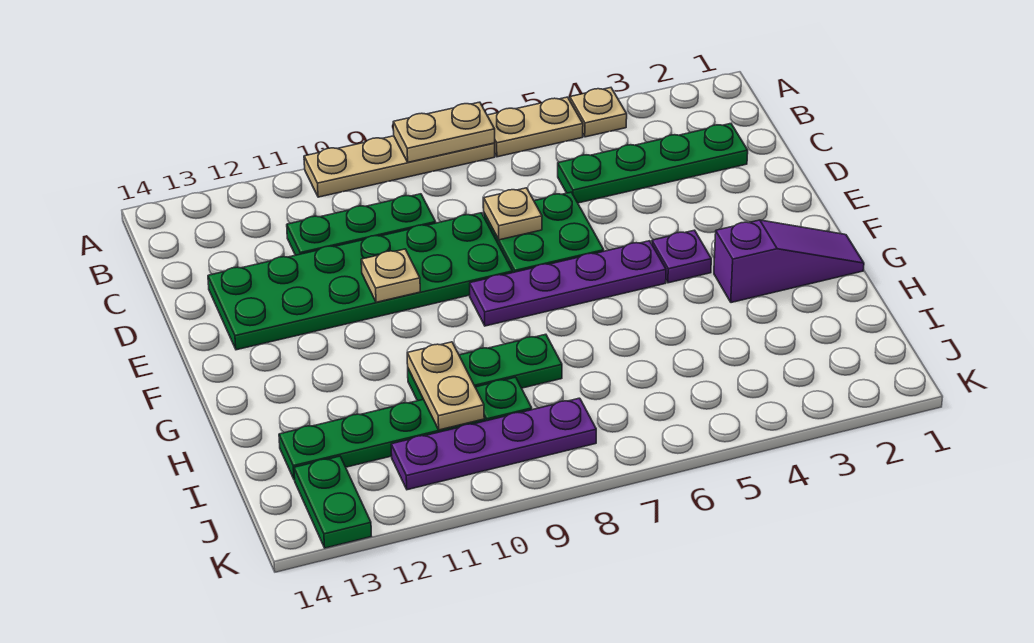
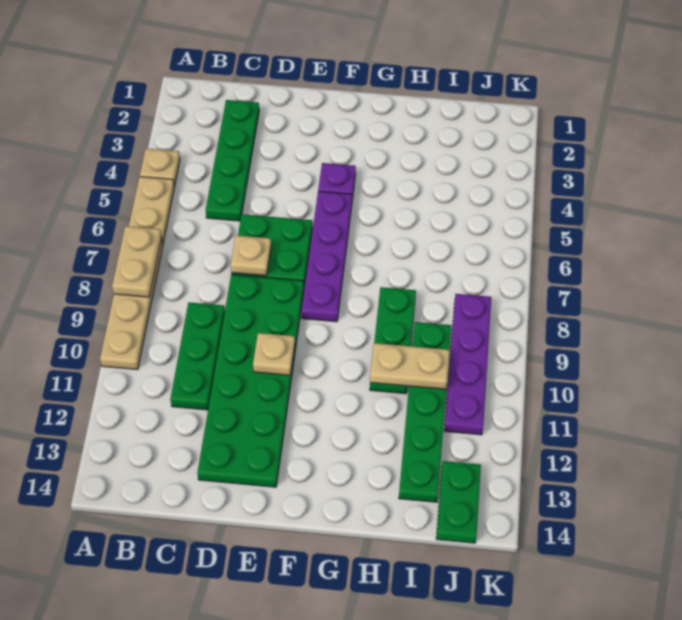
purple slope G1:G3 level 1 top 3 -> none
green plate J13:K13 level 1 -> green plate J13:J14 level 1

